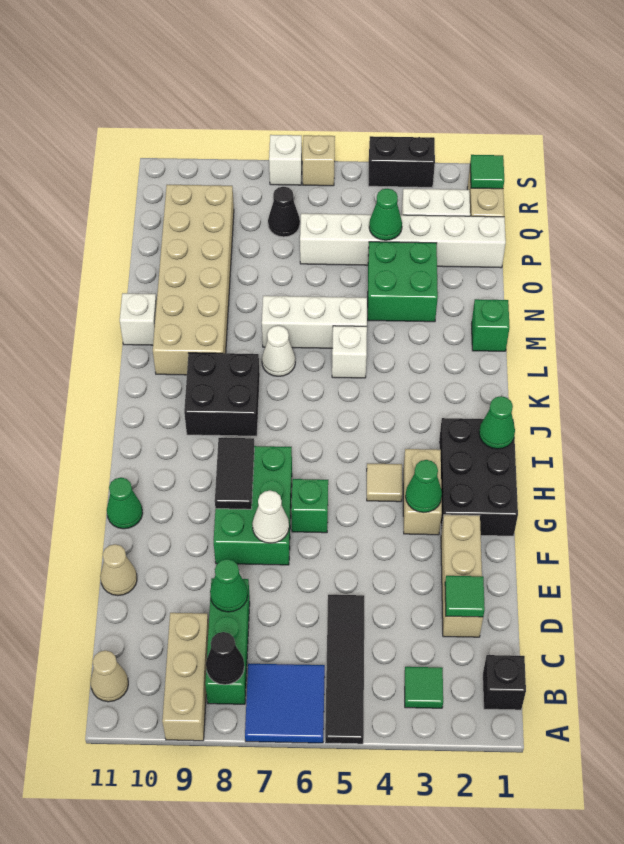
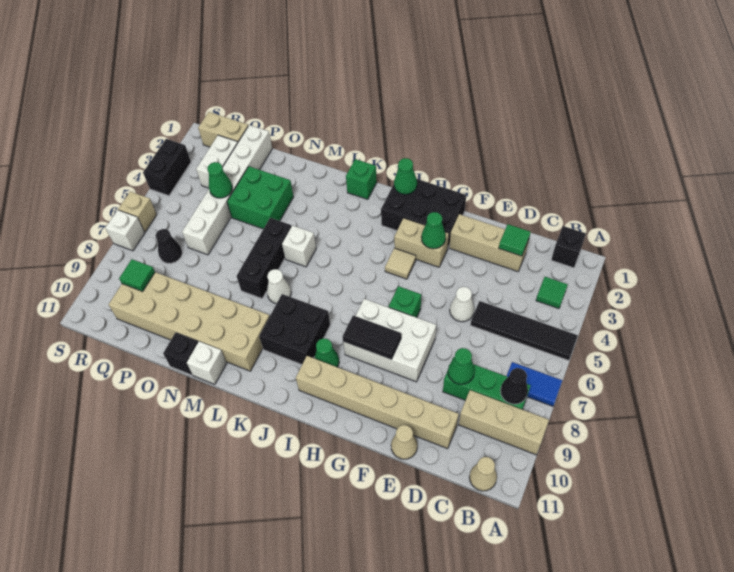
blue tile A6:B7 level 1 -> blue tile A7:B7 level 1
none -> tan brick D10:I10 level 1
green brick F7:H8 level 1 -> white brick F7:H8 level 1
white cone F7 level 2 -> white cone E5 level 1
green cone G11 level 1 -> green cone I9 level 1
green brick M1 level 1 -> green brick K1 level 1
white brick M5:M7 level 1 -> black brick M5:M7 level 1
none -> black brick N11 level 1
green tile R1 level 2 -> green tile Q9 level 2

